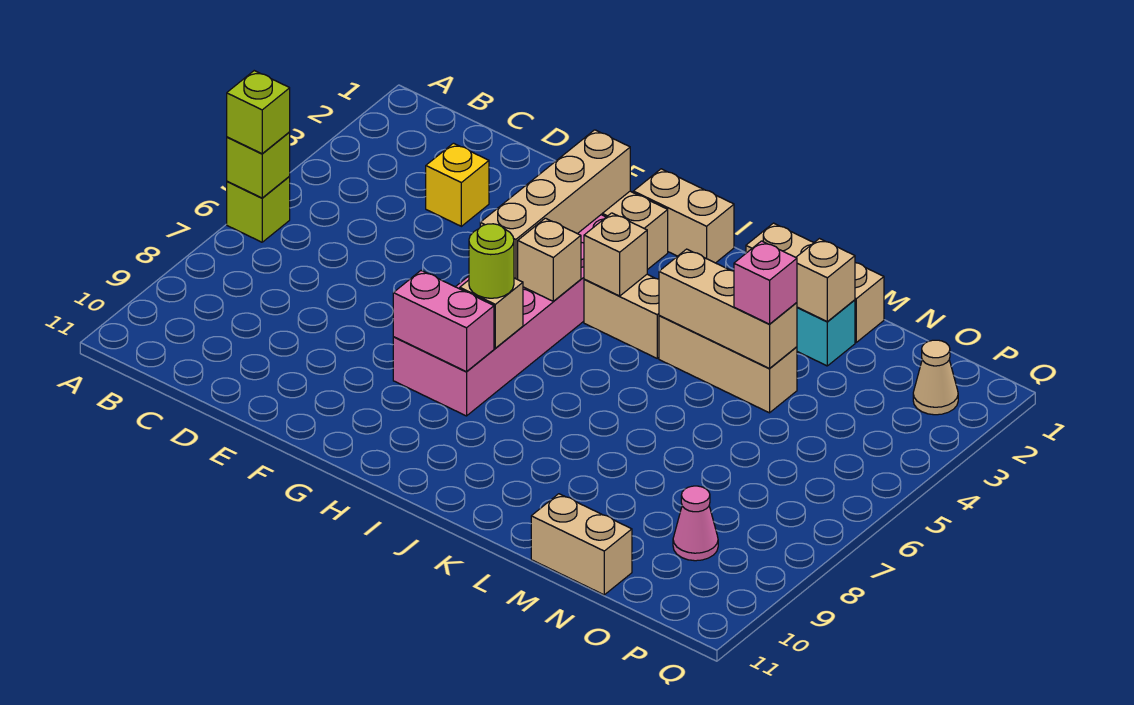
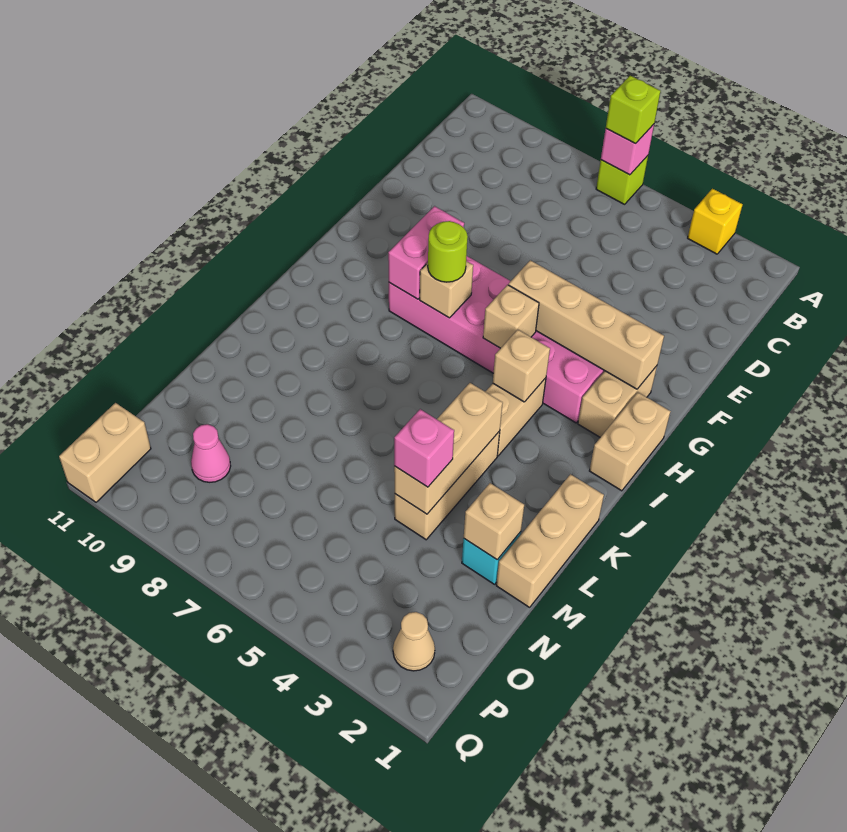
lime brick A6 level 2 -> pink brick A6 level 2
yellow brick D3 level 1 -> yellow brick A3 level 1
tan brick M11:N11 level 1 -> tan brick P11:Q11 level 1

